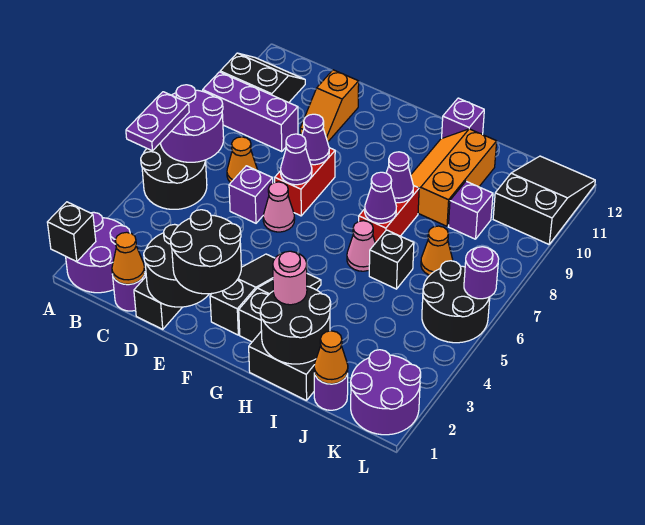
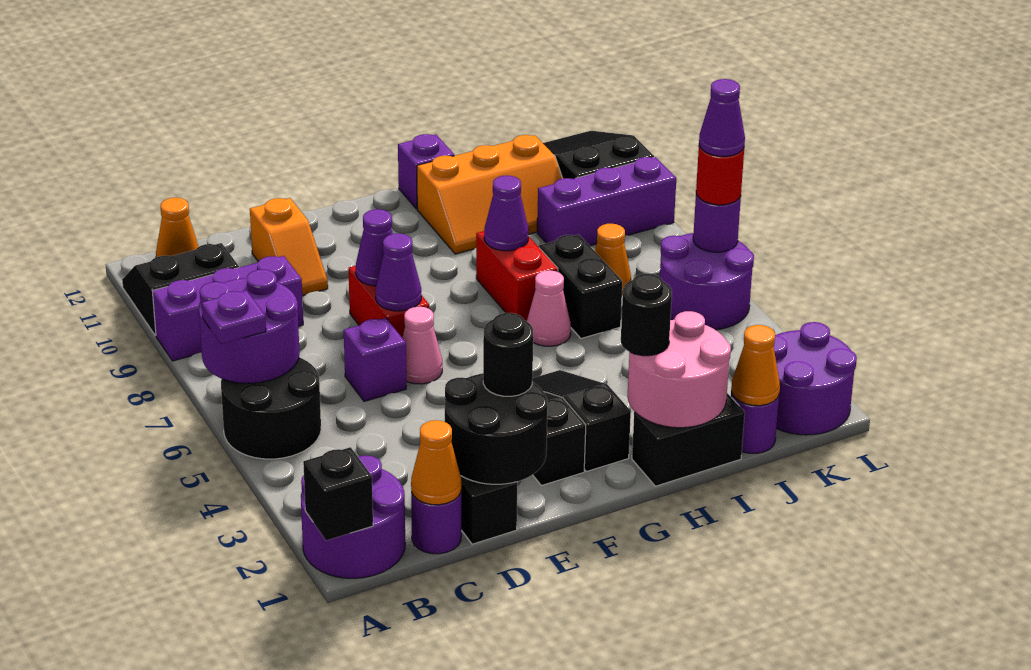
purple plate A5:A6 level 3 -> purple plate A6 level 3
orange cone C7 level 1 -> orange cone B12 level 1
black round brick E1:F2 level 3 -> black round brick E2 level 3
black round brick H1:I2 level 2 -> pink round brick H1:I2 level 2
pink round brick H2 level 3 -> black round brick H2 level 3
purple cone H7 level 2 -> purple cone L6 level 4
orange slope H9:I11 level 1 top I -> orange slope H10:J11 level 1 top 11
black brick I6 level 1 -> black brick I6:I7 level 1
purple brick J9 level 1 -> purple brick J9:L9 level 1
black round brick K5:L6 level 1 -> purple round brick K5:L6 level 1
none -> red round brick L6 level 3

